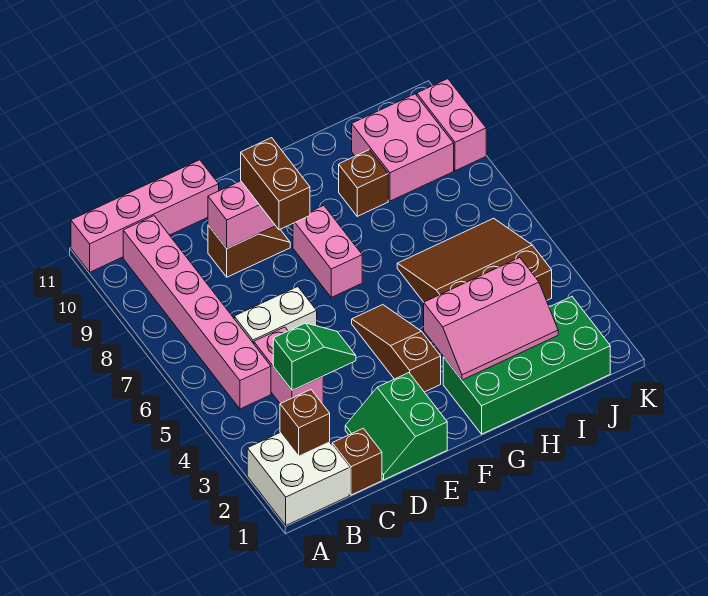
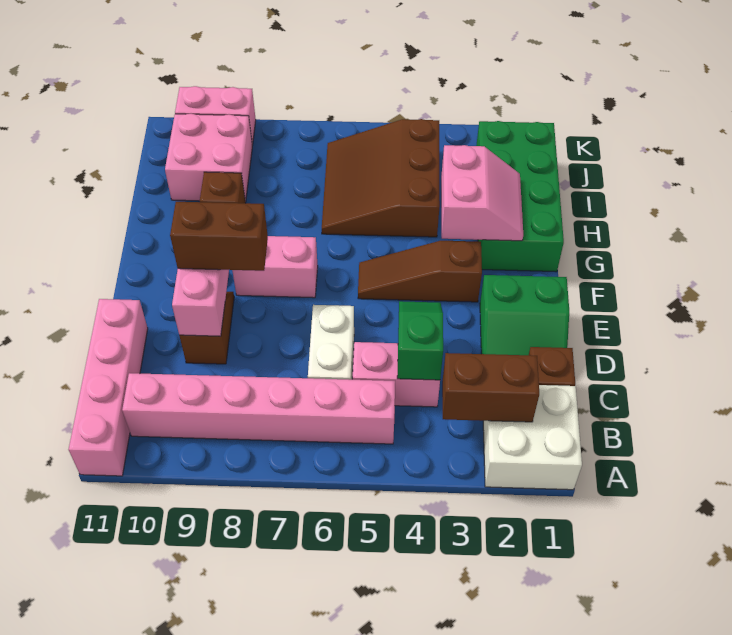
brown brick B2 level 2 -> brown brick B2:B3 level 2
pink slope G2:I3 level 2 top 3 -> pink slope G2:H3 level 2 top 3

